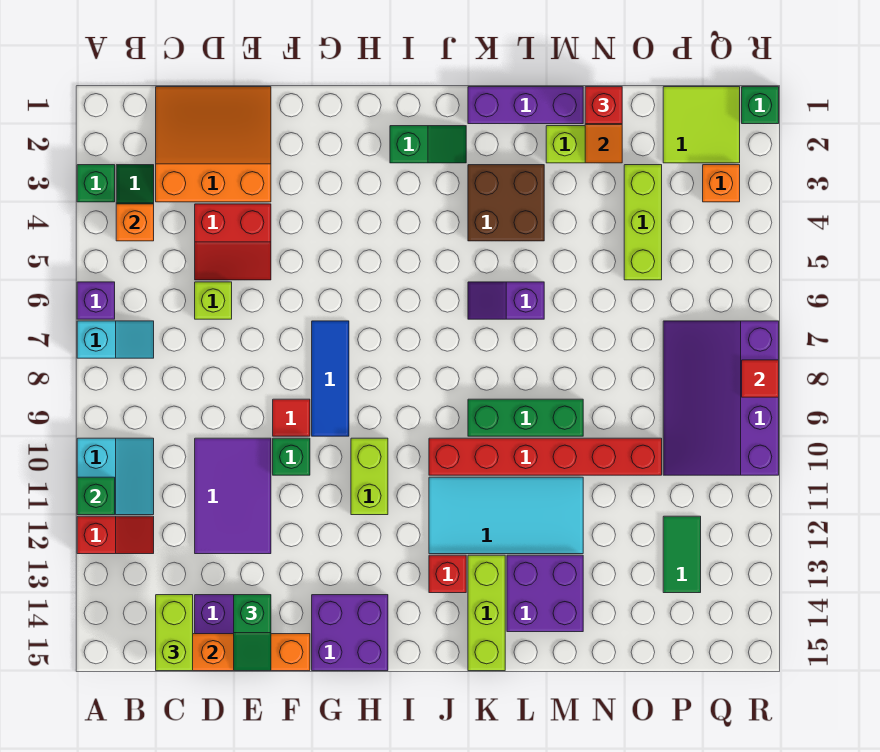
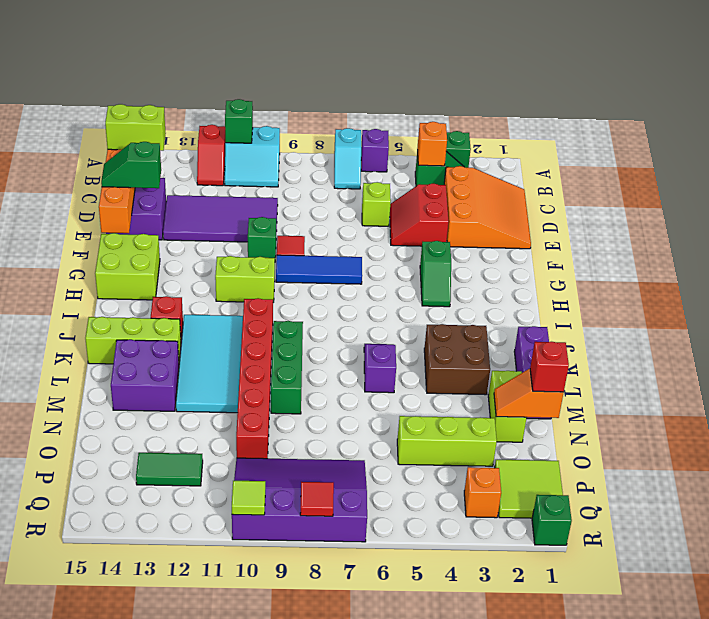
purple tile D10:E12 level 1 -> purple tile D10:E13 level 1
purple brick G14:H15 level 1 -> lime brick G14:H15 level 1
green slope I2:J2 level 1 top I -> green slope G4:H4 level 1 top G
none -> lime tile R10 level 2

